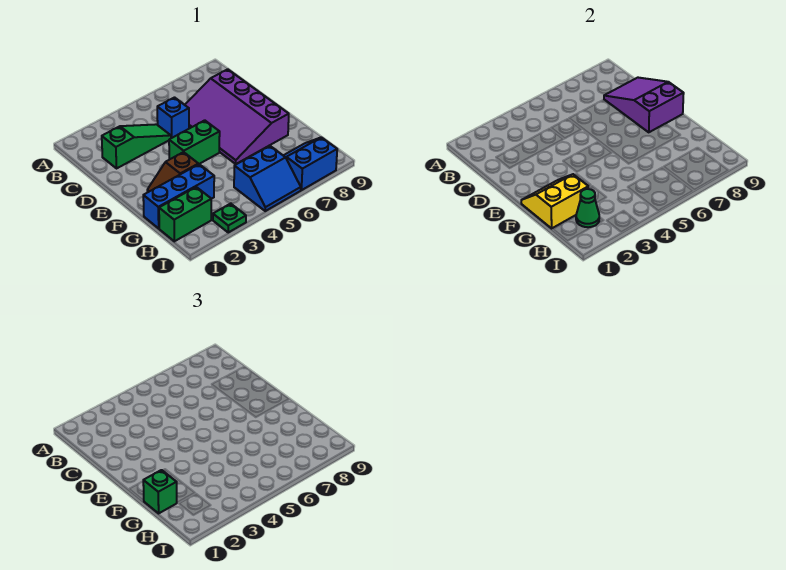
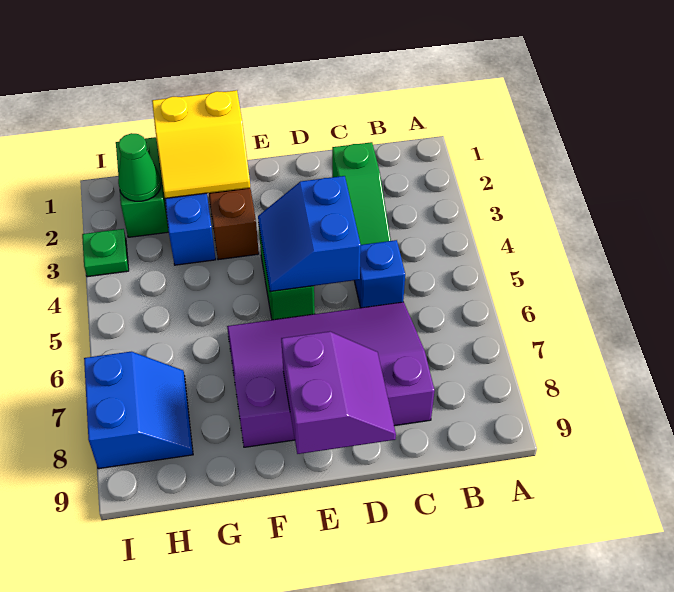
purple slope C8:E9 level 2 top E -> purple slope D8:E9 level 2 top E
yellow slope F1:G2 level 2 top G -> yellow slope F1:G2 level 2 top 1
green brick G1 level 3 -> none
blue slope H5:I6 level 1 top H -> blue slope D4:E5 level 2 top D

